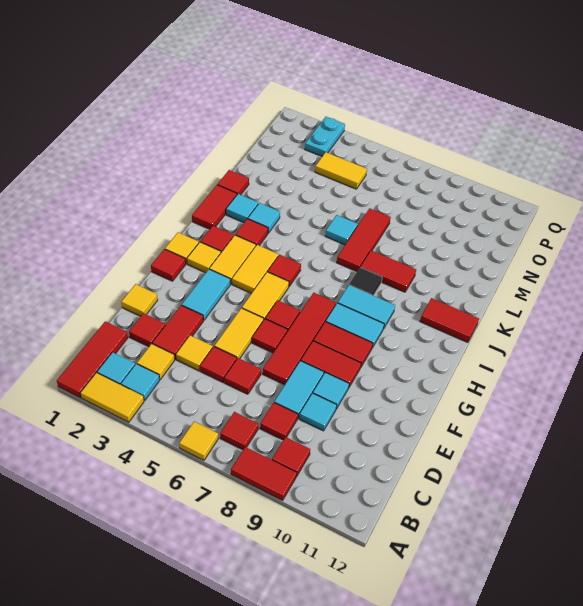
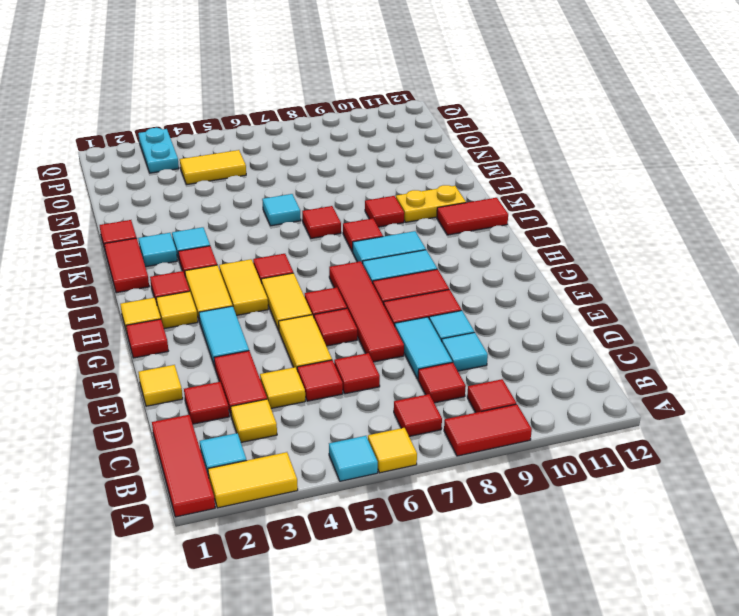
cyan tile B3 level 1 -> cyan tile A5 level 1
black tile J8 level 1 -> red tile J8 level 1
red tile K7:M7 level 1 -> red tile K7 level 1
red tile K8:K9 level 1 -> red tile K9 level 1
none -> yellow plate K10:K11 level 1

